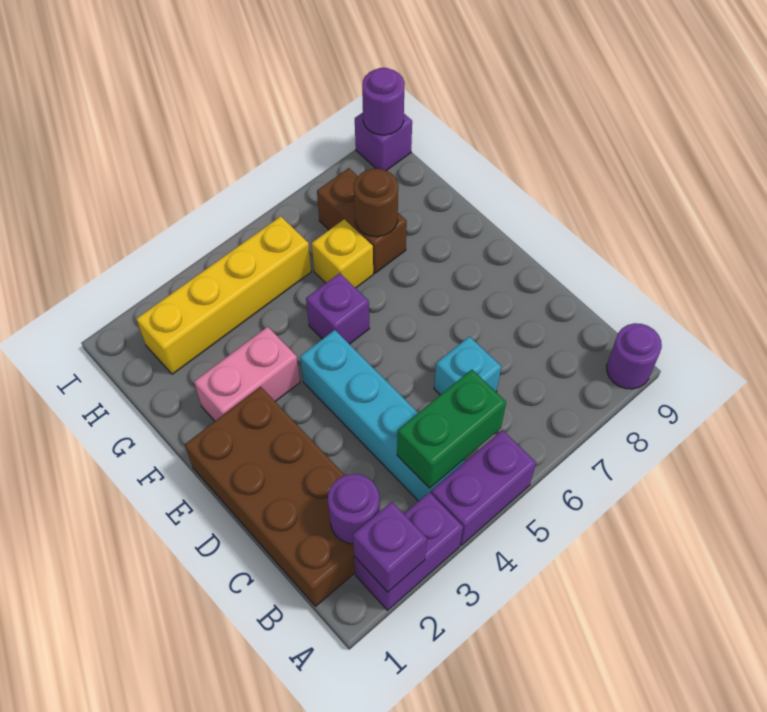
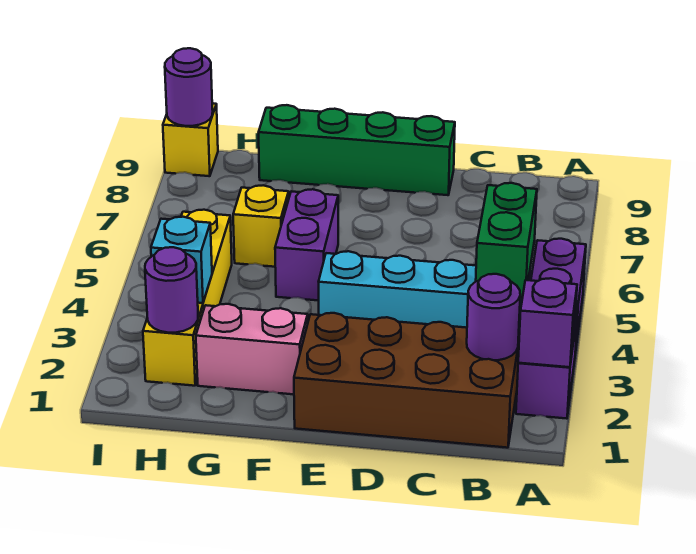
purple round brick A9 level 1 -> purple round brick H2 level 2
cyan brick C6 level 1 -> cyan brick H3 level 2
none -> green brick D9:G9 level 1
pink brick F2:F3 level 1 -> pink brick F2:G2 level 1
purple brick F5 level 1 -> purple brick F5:F6 level 1
brown brick G7:H7 level 1 -> none
brown round brick G7 level 2 -> none
purple brick I9 level 1 -> yellow brick I9 level 1

